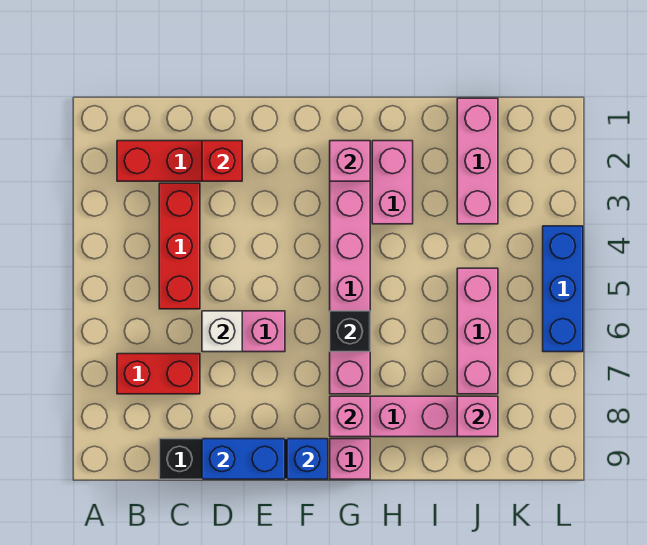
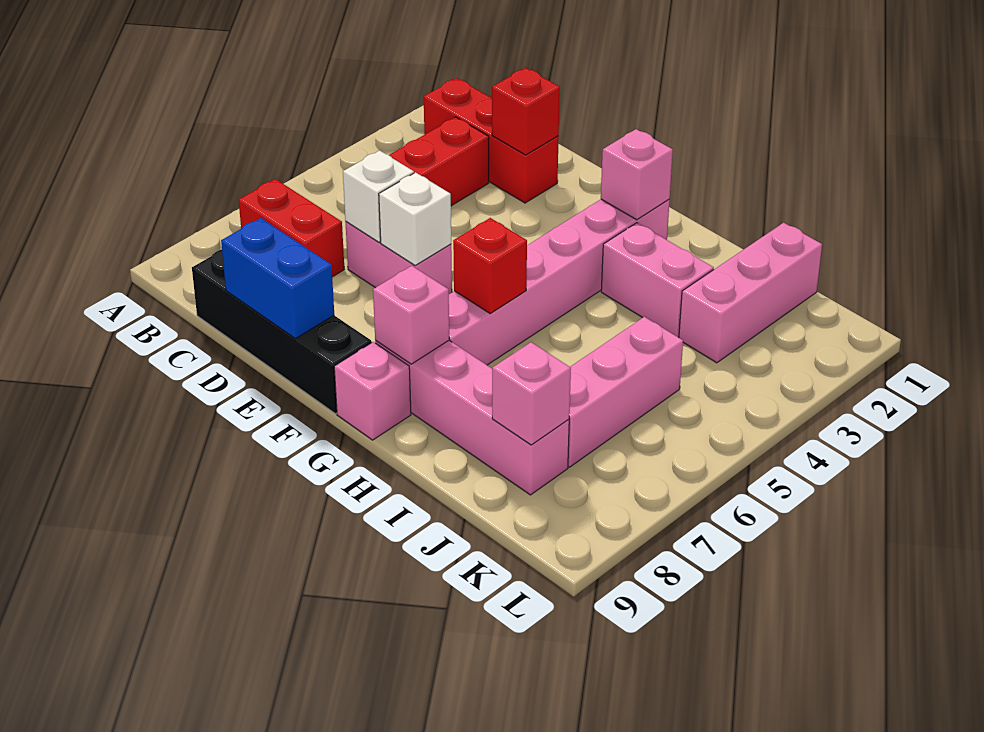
none -> white brick E6 level 2
blue brick F9 level 2 -> none
black brick G6 level 2 -> red brick G6 level 2
pink brick H2:H3 level 1 -> pink brick H3:I3 level 1
blue brick L4:L6 level 1 -> none

